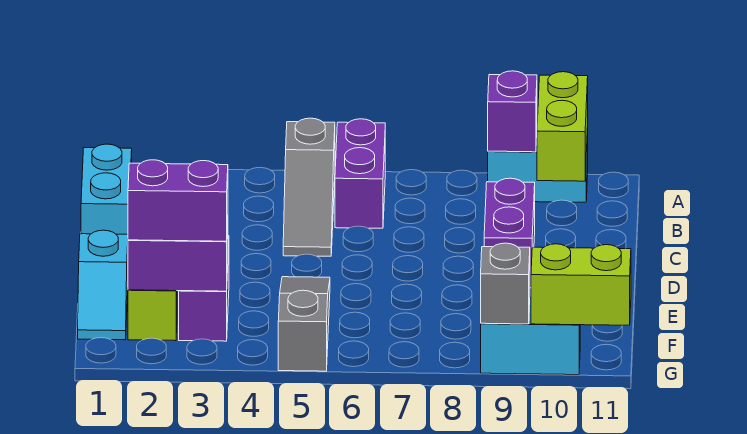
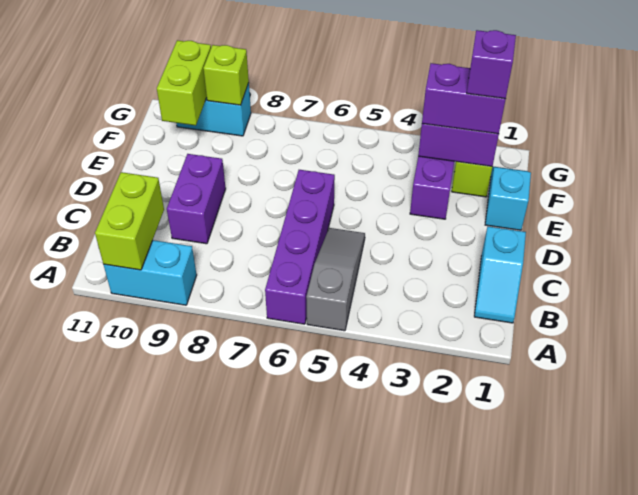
purple brick A6:B6 level 1 -> purple brick A6:D6 level 1
purple brick A9 level 2 -> purple brick F2 level 4
cyan brick B1:C1 level 1 -> cyan slope B1:C1 level 1 top C
grey slope E5:G5 level 1 top G -> none
grey brick G9 level 2 -> lime brick G9 level 2
lime brick G10:G11 level 2 -> lime brick F10:G10 level 2

